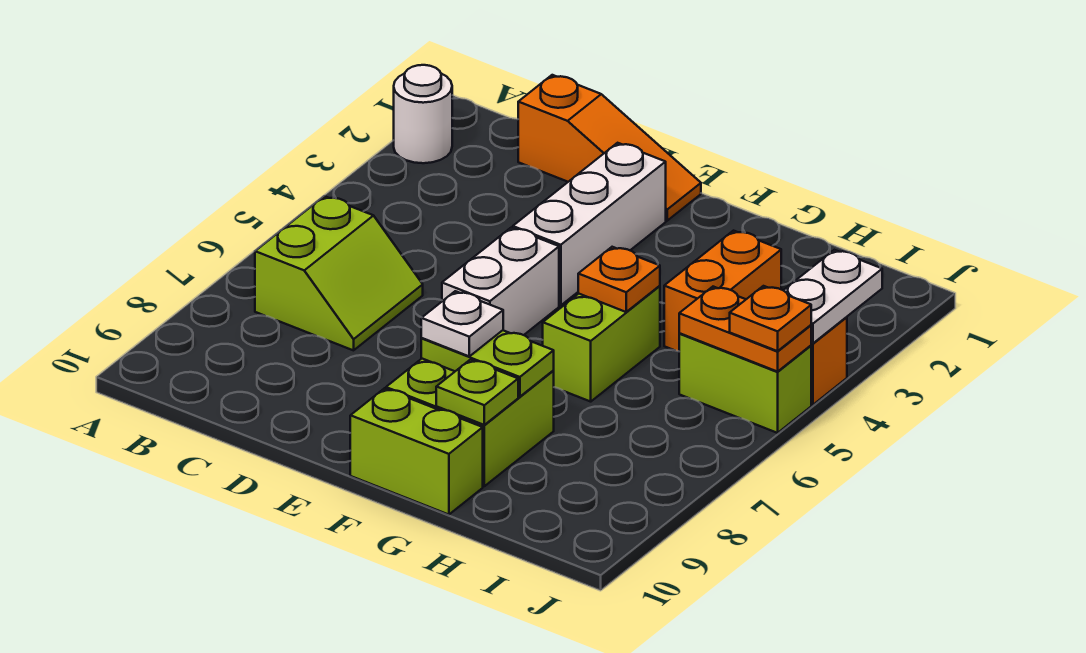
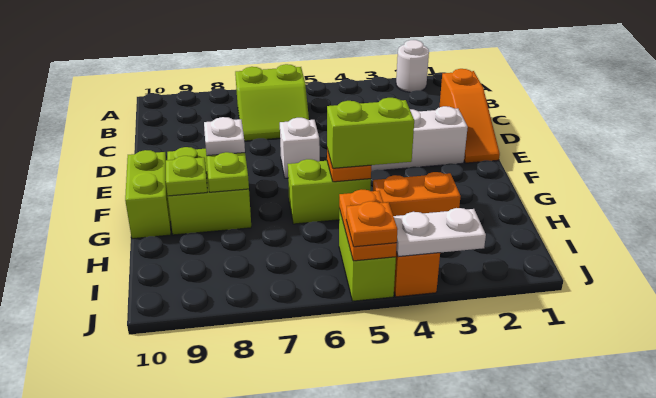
white brick E5:E6 level 1 -> white brick E6 level 1
none -> lime brick G4:G5 level 3

